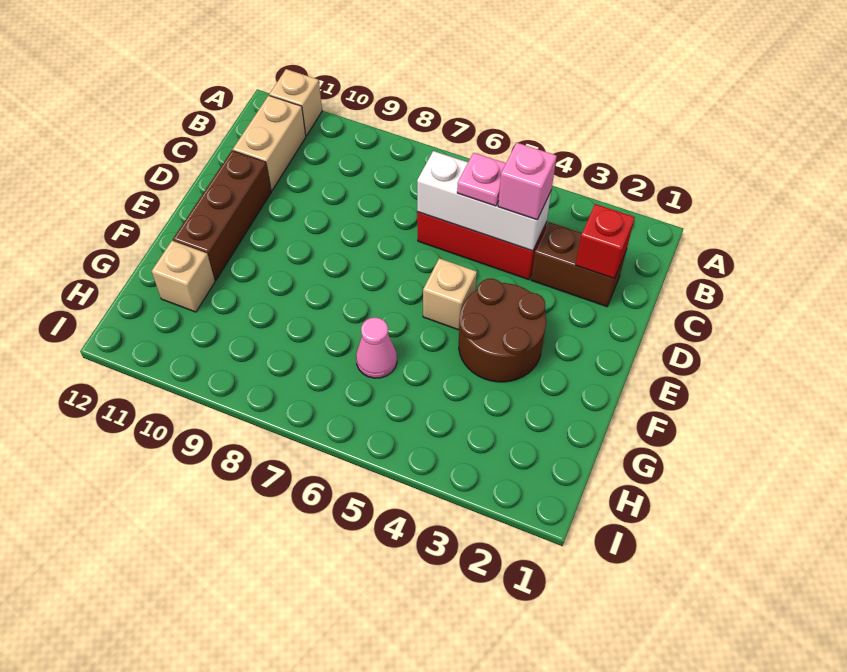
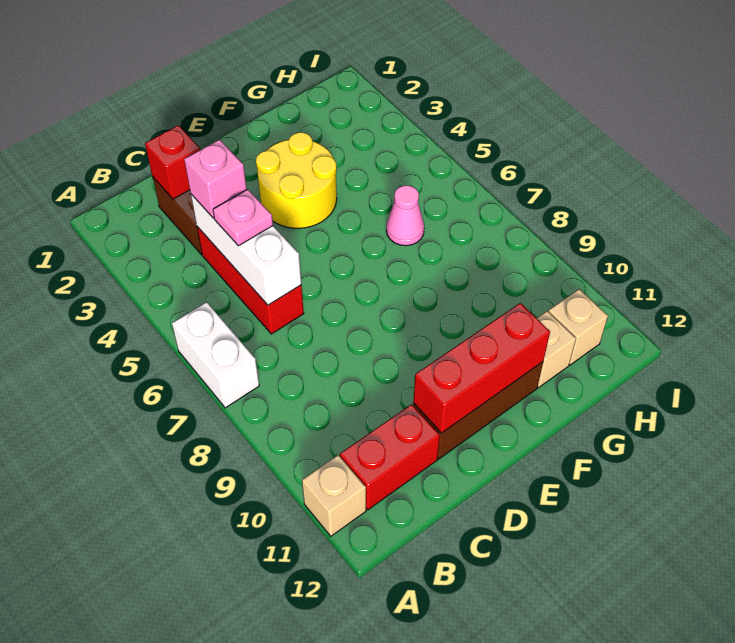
none -> white brick A6:A7 level 1
tan brick B11:C11 level 1 -> red brick B11:C11 level 1
none -> red brick D11:F11 level 2
brown round brick E3:F4 level 1 -> yellow round brick E3:F4 level 1
tan brick E5 level 1 -> tan brick H11 level 1

